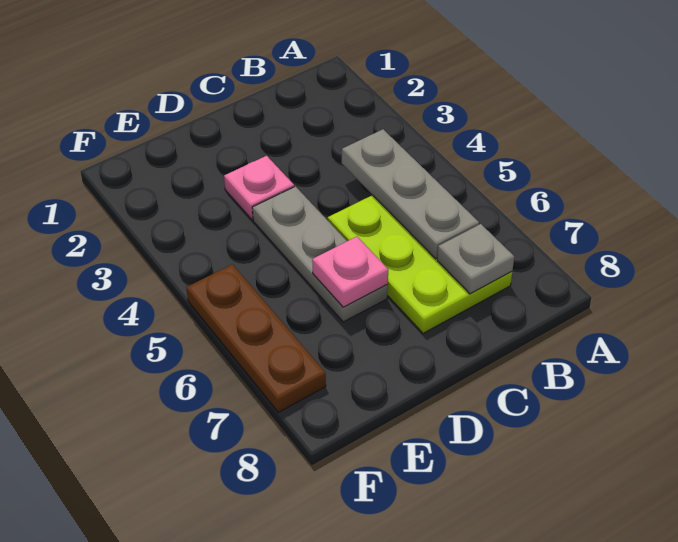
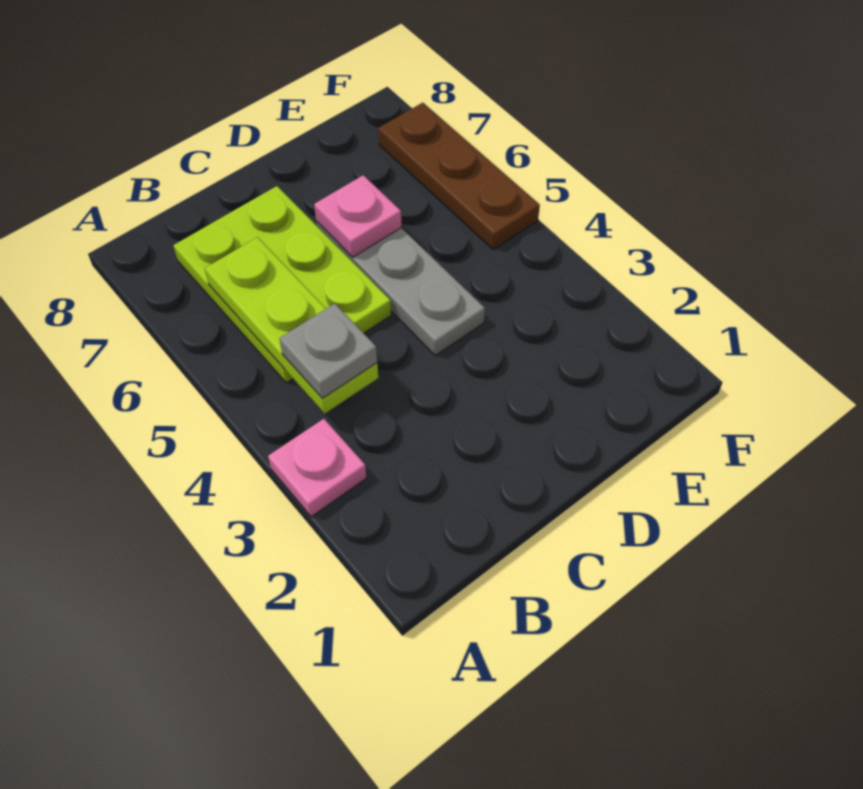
grey plate B4:B6 level 2 -> lime plate B4:B6 level 2
grey plate B7 level 2 -> grey plate B4 level 3
pink plate D3 level 1 -> pink plate A3 level 1

